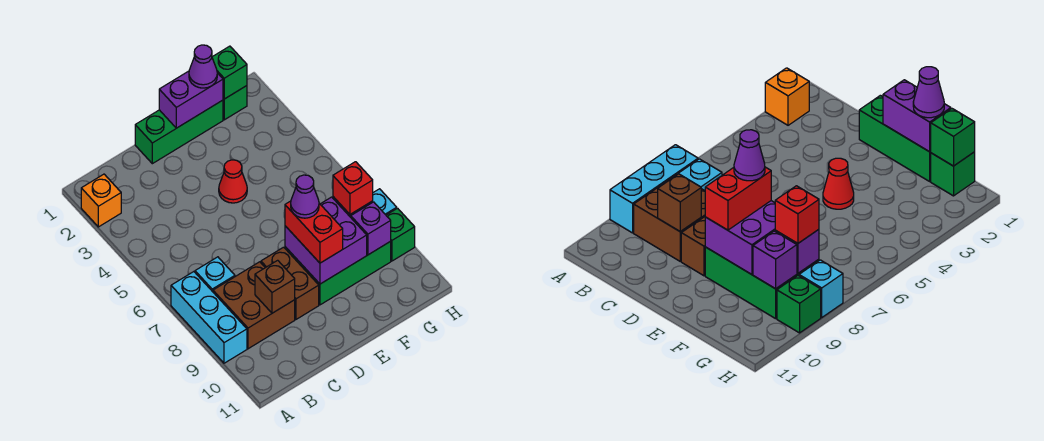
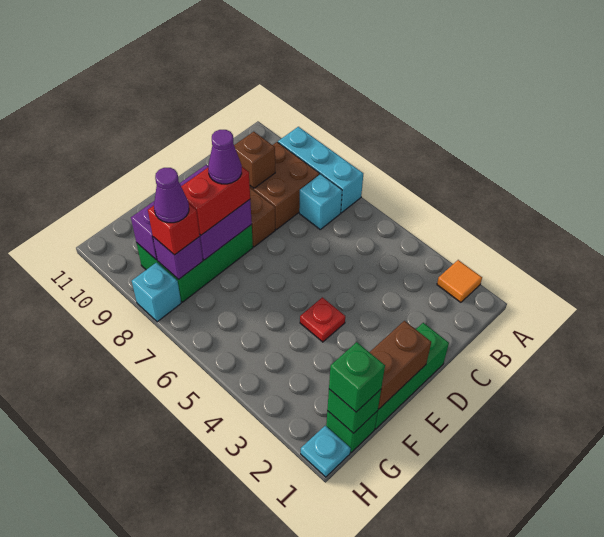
orange brick A2 level 1 -> orange tile A2 level 1
purple brick E1:F1 level 2 -> brown brick E1:F1 level 2
red cone E4 level 1 -> red plate E4 level 1
red brick E8:E9 level 3 -> red brick E8:F8 level 3
purple cone F1 level 3 -> purple cone G8 level 4
none -> cyan plate H1 level 1
green brick H9 level 1 -> green brick G1 level 3

